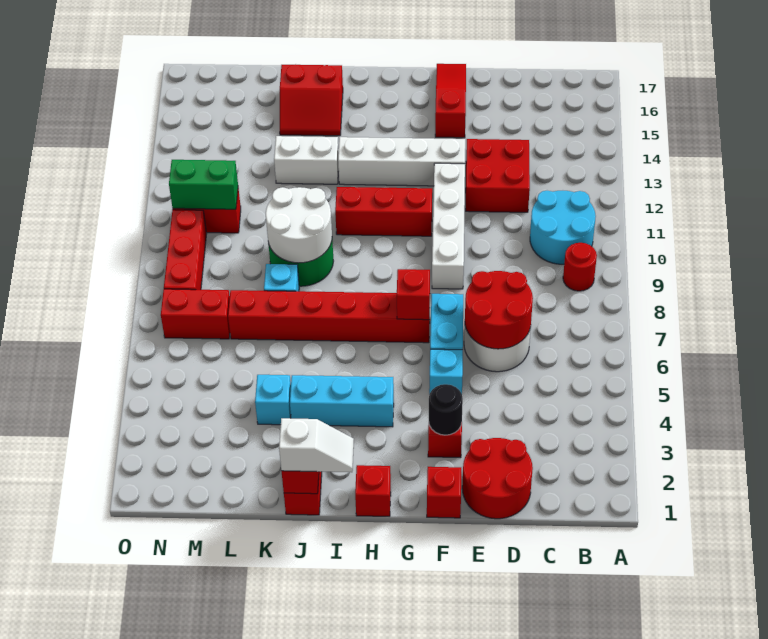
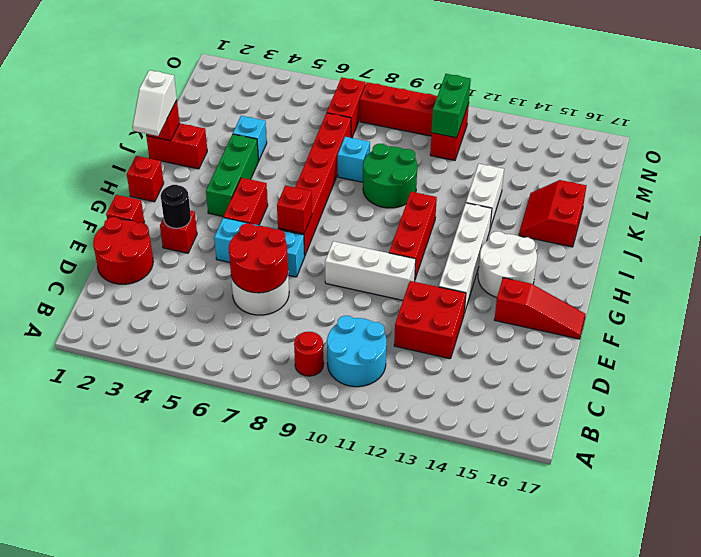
white brick F9:F12 level 1 -> white brick F9:F11 level 1
none -> red brick G5:H5 level 1
cyan brick H4:J4 level 1 -> green brick H4:J4 level 1
white round brick J9:K10 level 2 -> white round brick G14:H15 level 1

